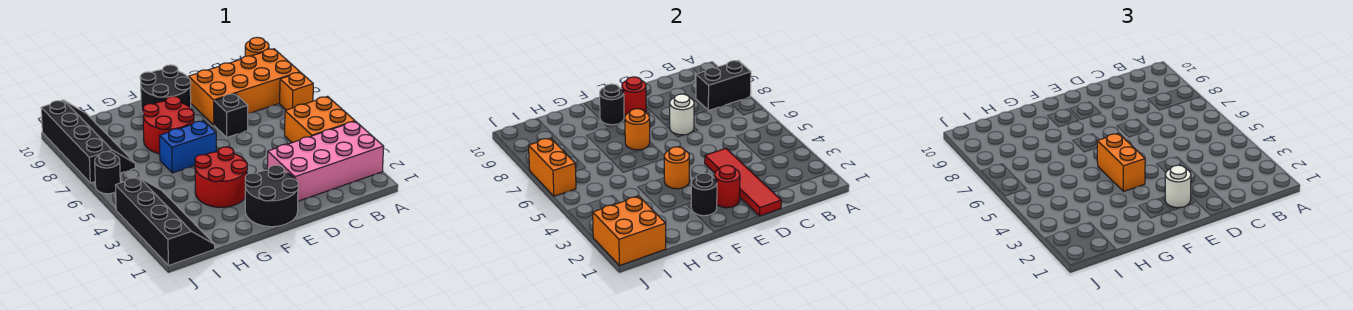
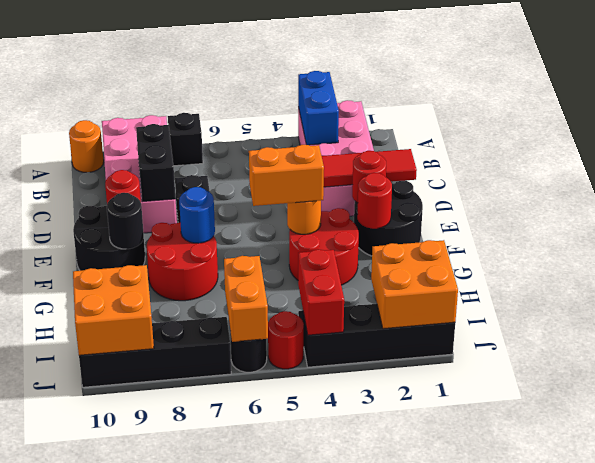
orange brick A4:B5 level 1 -> orange brick I9:J10 level 2
orange brick A7 level 1 -> black brick A7 level 1
orange brick A8:D9 level 1 -> pink brick A8:D9 level 1
black brick A8:B8 level 2 -> black brick C8:D8 level 2
white round brick D7 level 2 -> none
white round brick E2 level 3 -> none
black round brick F2 level 2 -> red round brick F2 level 2
blue brick F6:G6 level 1 -> blue brick A3:B3 level 2
orange round brick F7 level 2 -> blue round brick F7 level 2
none -> red brick I4:J4 level 2
none -> red round brick J5 level 1
orange brick J6:J7 level 2 -> orange brick I6:J6 level 2

